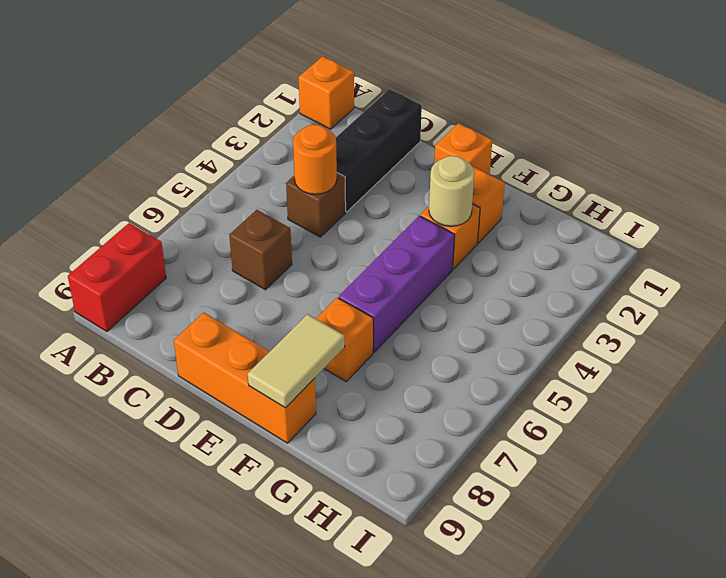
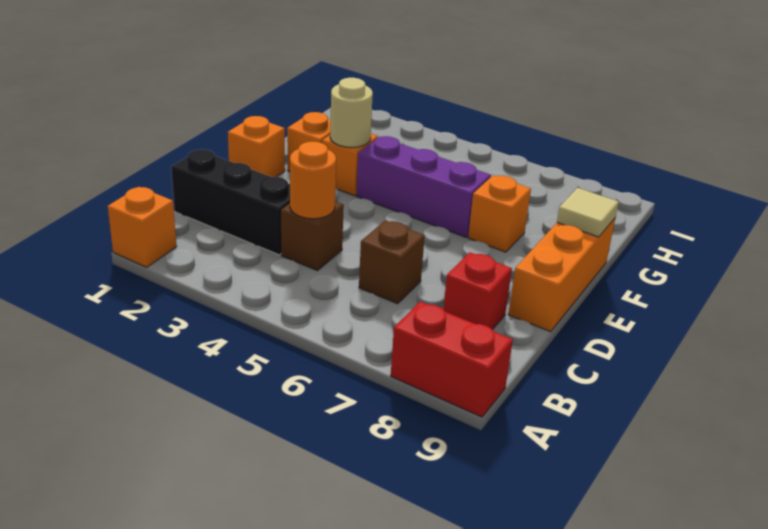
none -> red brick C8 level 1
tan tile F8:F9 level 2 -> tan tile F9 level 2

